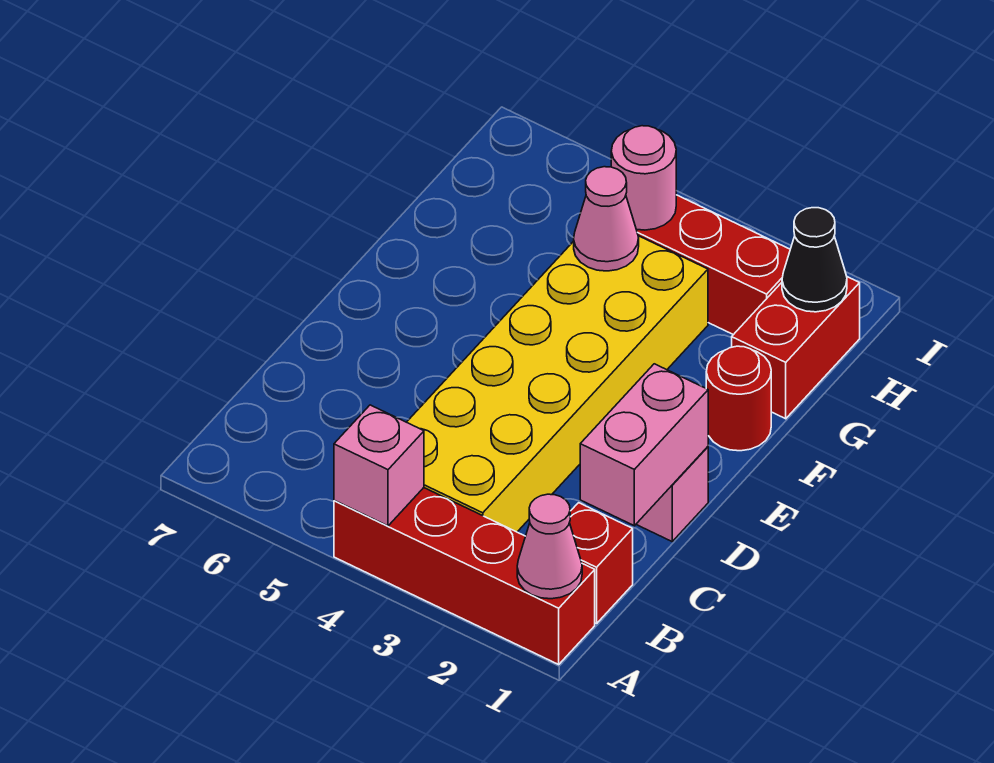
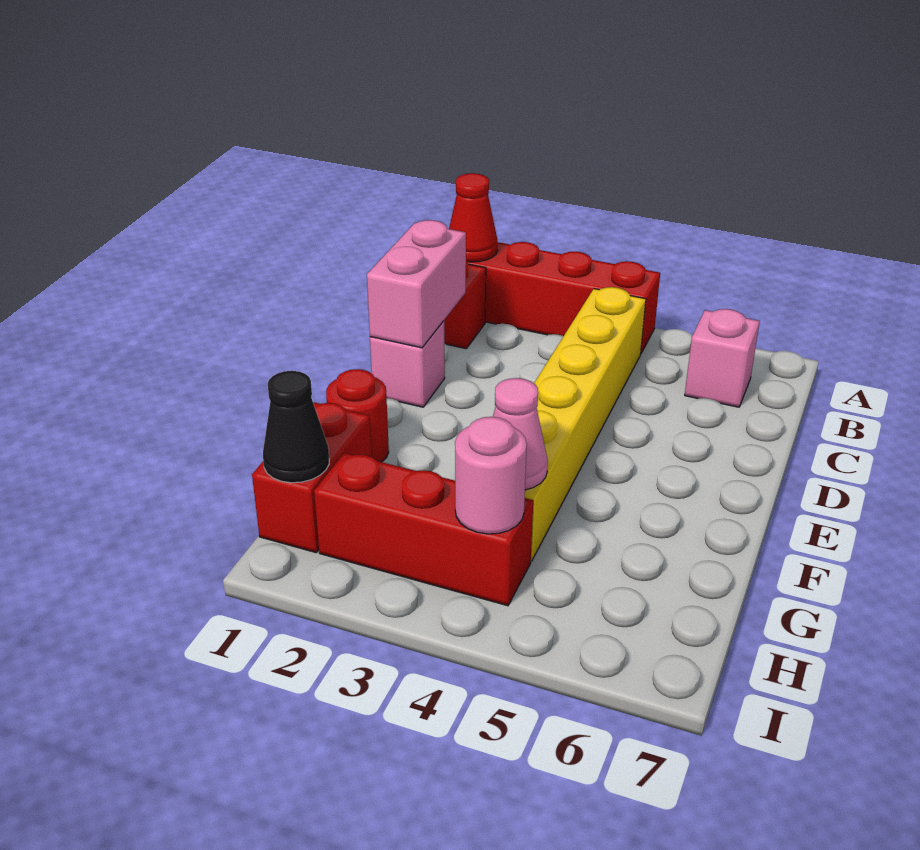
pink cone A1 level 2 -> red cone A1 level 2
pink brick A4 level 2 -> pink brick B6 level 1
yellow brick B3:G4 level 1 -> yellow brick B4:G4 level 1

